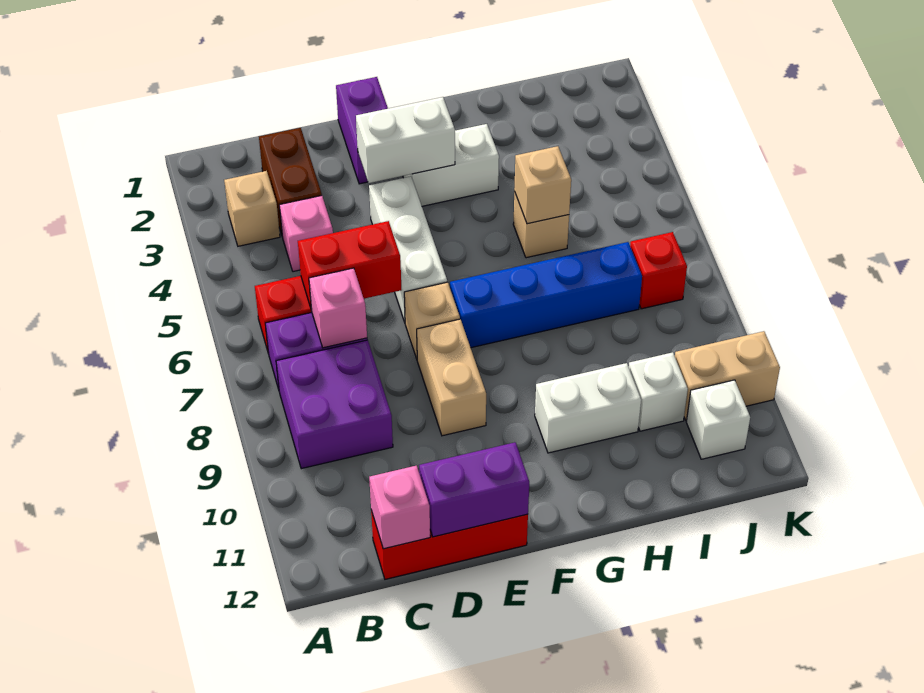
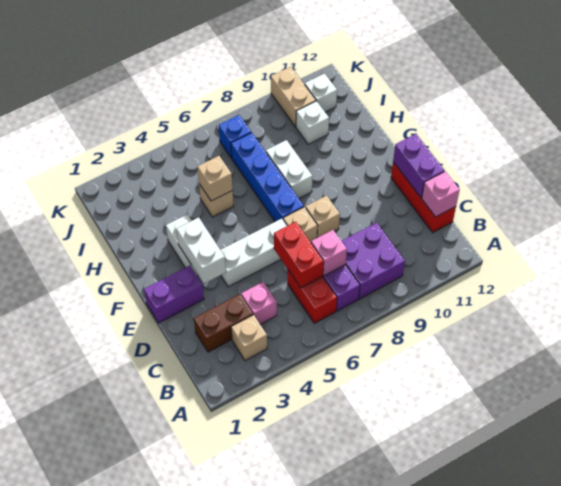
tan brick E8:E9 level 1 -> tan brick E8 level 1
white brick G10:H10 level 1 -> white brick G8:H8 level 1
red brick J7 level 1 -> blue brick J7 level 1

